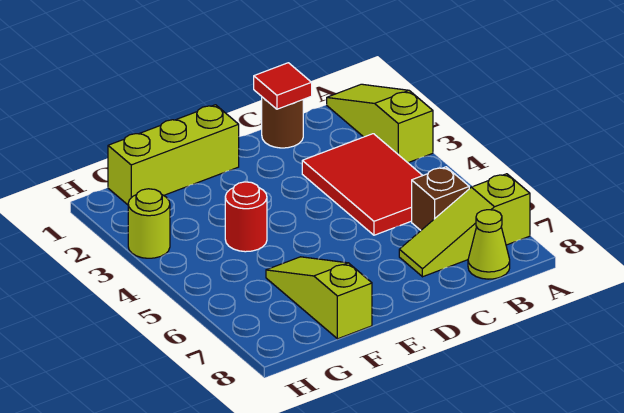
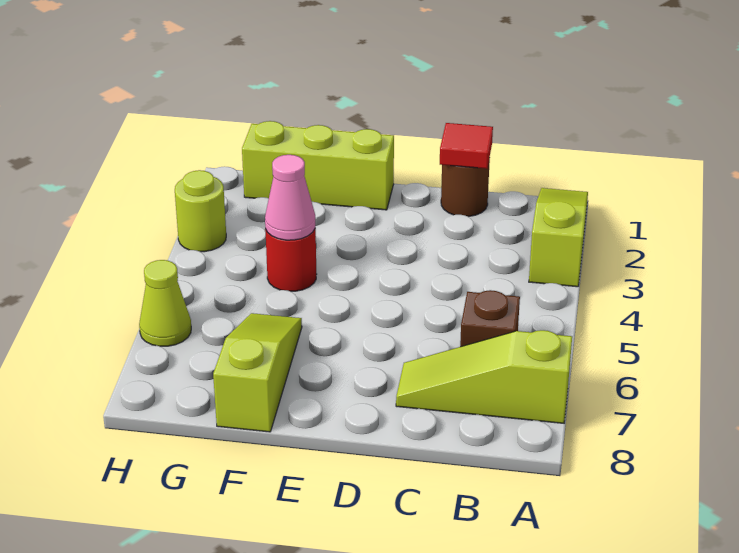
red tile B3:C5 level 1 -> none
lime cone B8 level 1 -> lime cone H6 level 1
none -> pink cone F4 level 2

